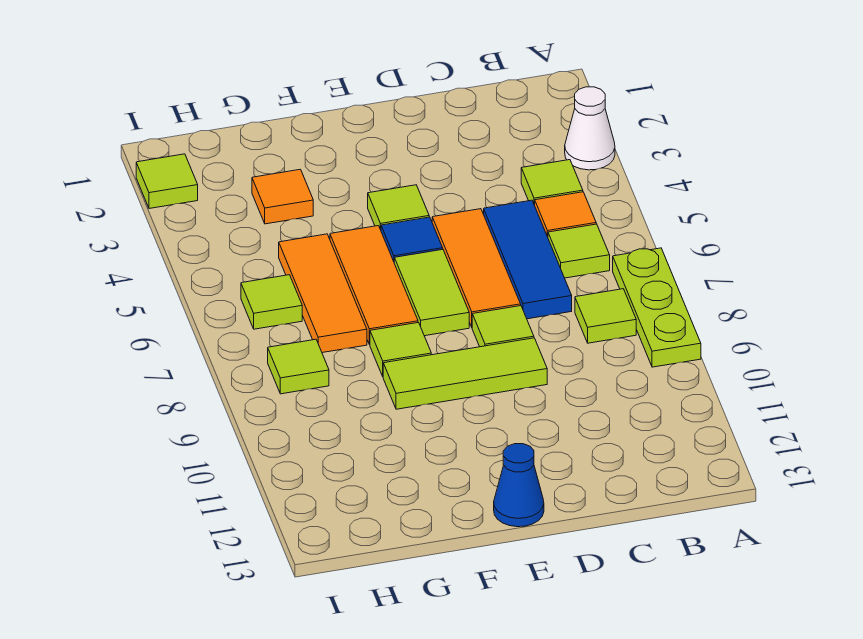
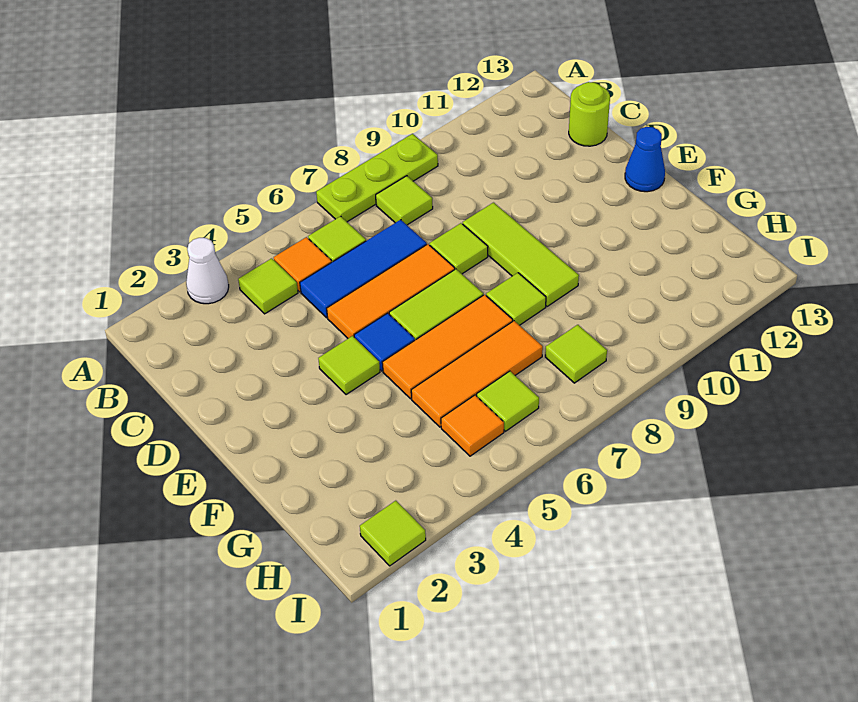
none -> lime round brick C13 level 1
orange tile G3 level 1 -> orange tile H5 level 1

